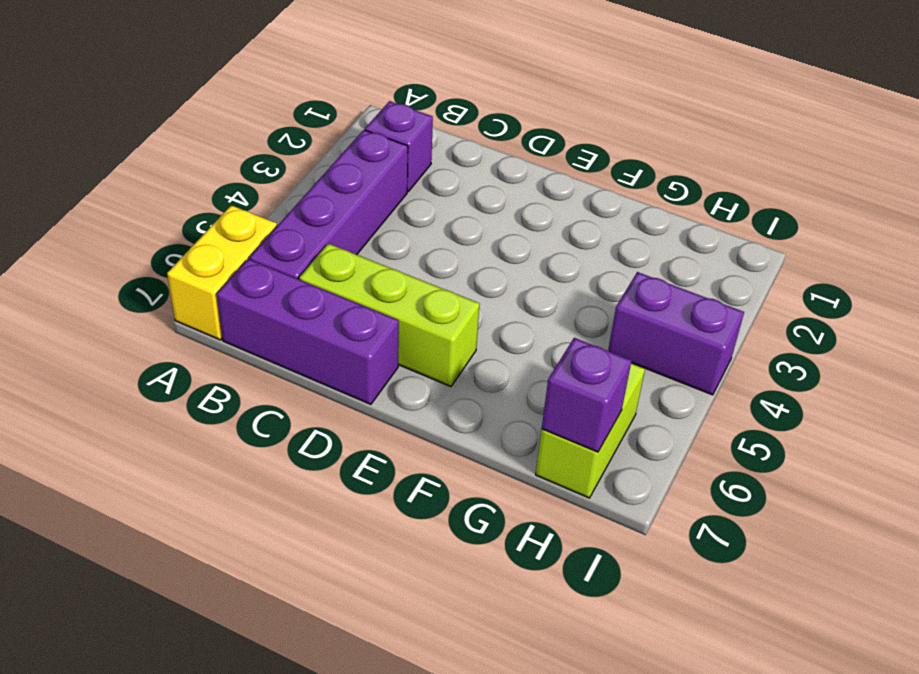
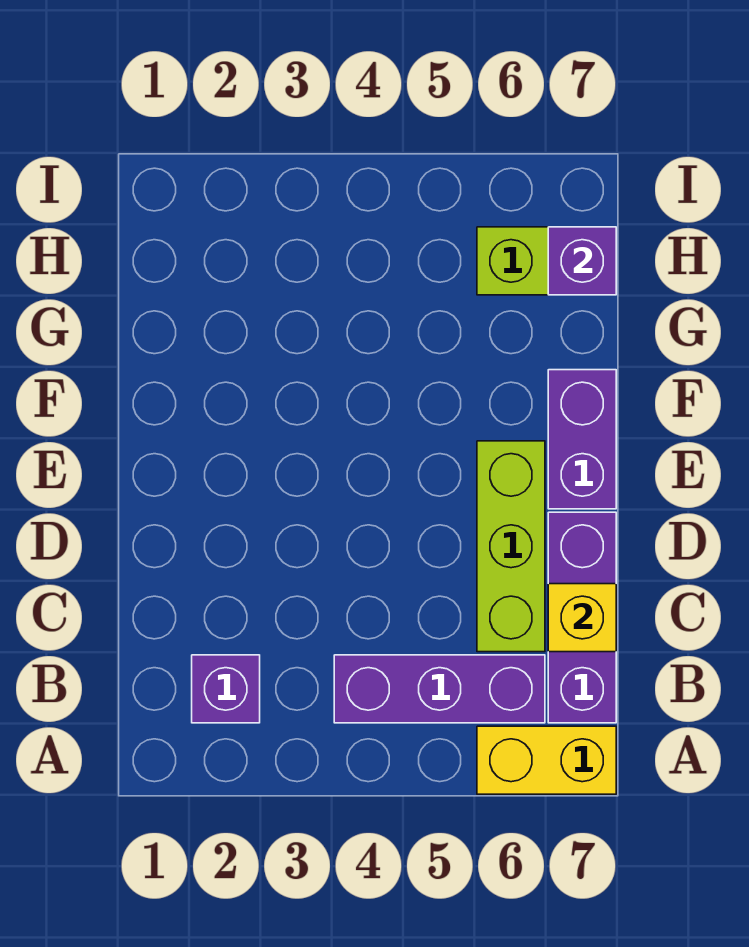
purple brick B3:B6 level 1 -> purple brick B4:B6 level 1
none -> yellow brick C7 level 2
purple brick H4:I4 level 1 -> purple brick E7:F7 level 1

